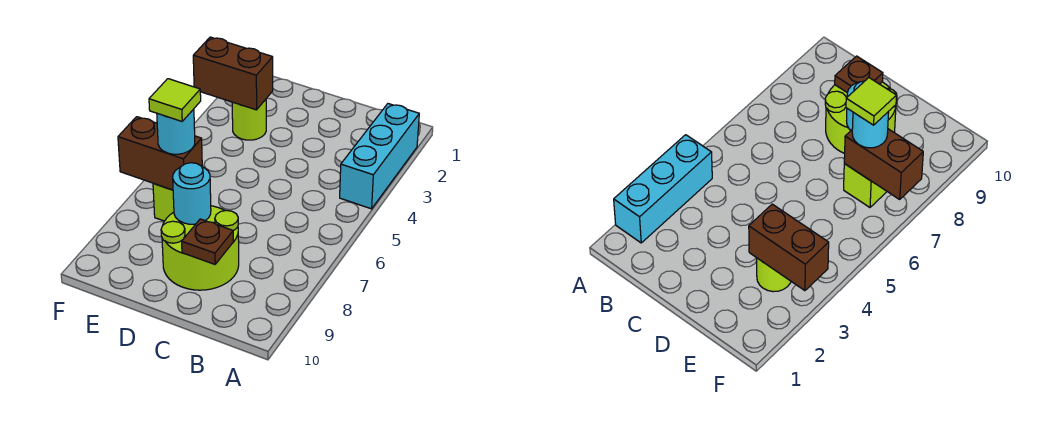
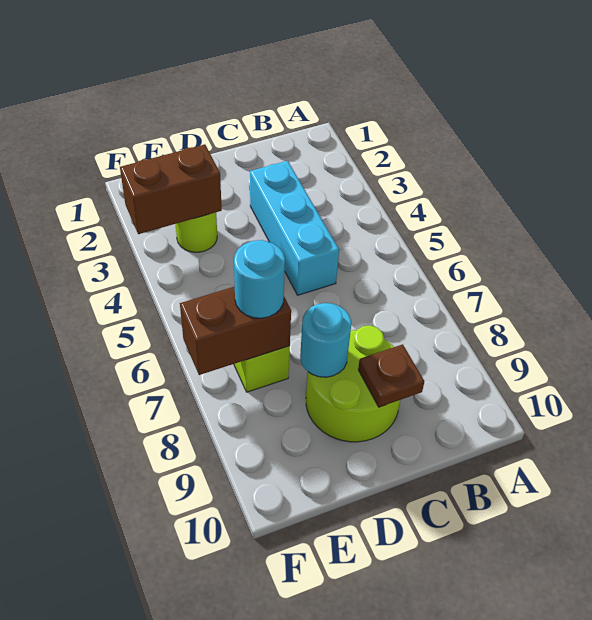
cyan brick A2:A4 level 1 -> cyan brick C3:C5 level 1
lime tile E7 level 4 -> none

